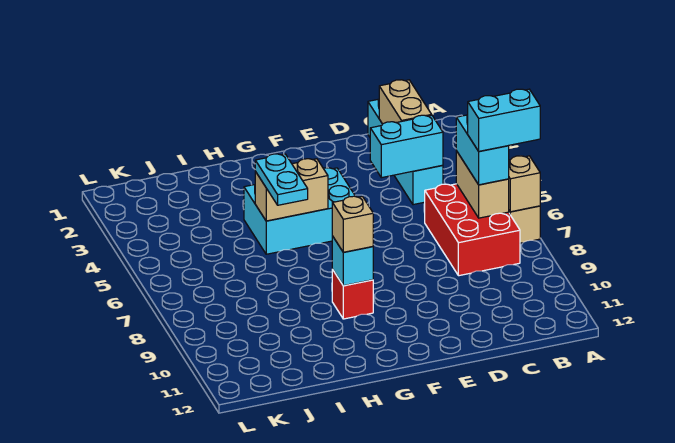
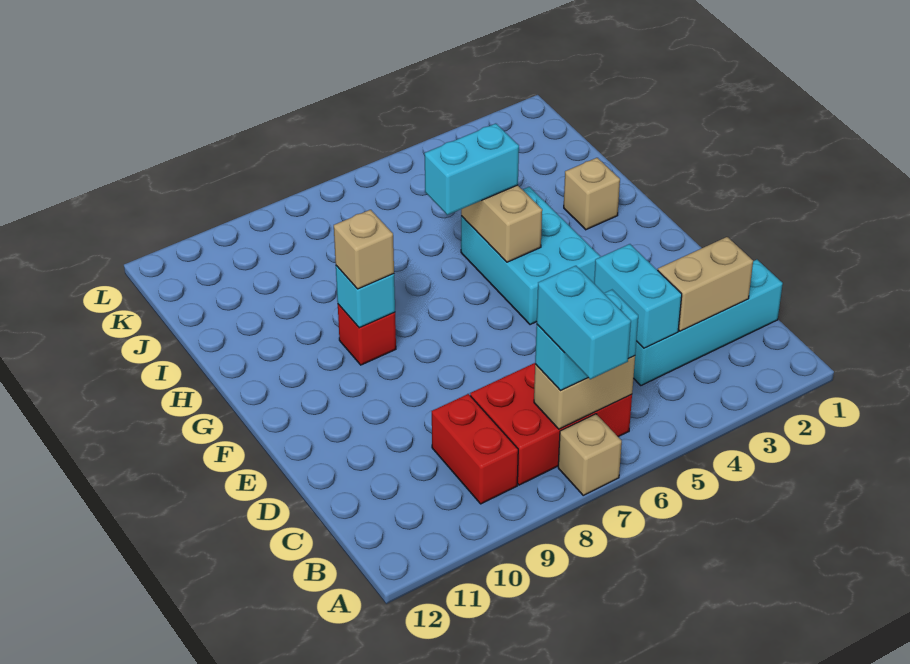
tan brick A7 level 2 -> tan brick H2 level 1
none -> red brick B9:C9 level 1
cyan plate H5:H6 level 3 -> cyan brick H5:H6 level 3

